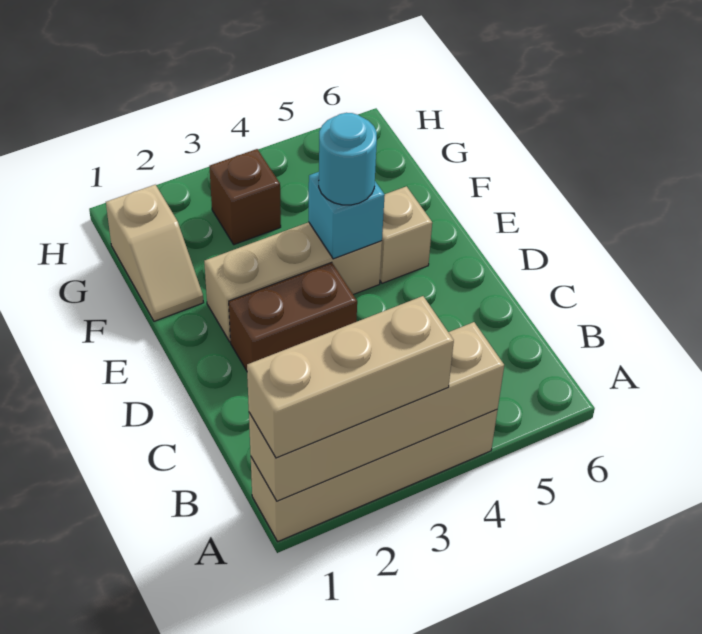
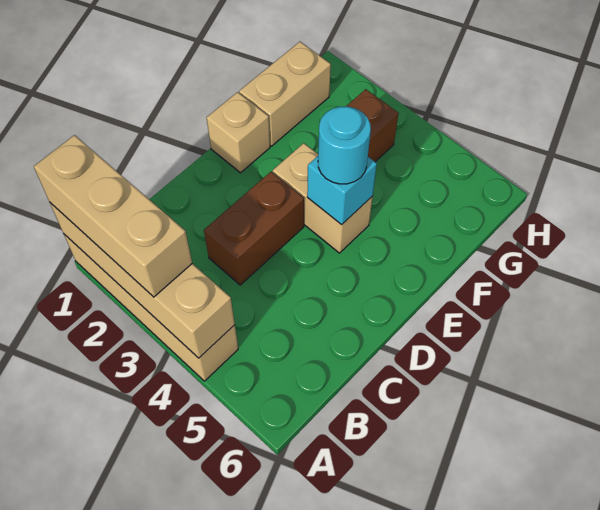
brown brick D2:D3 level 1 -> brown brick C3:D3 level 1
tan brick E2:E4 level 1 -> tan brick E3:E4 level 1
tan brick E5 level 1 -> tan brick E1 level 1
tan slope F1:G1 level 1 top G -> tan brick F1:G1 level 1

